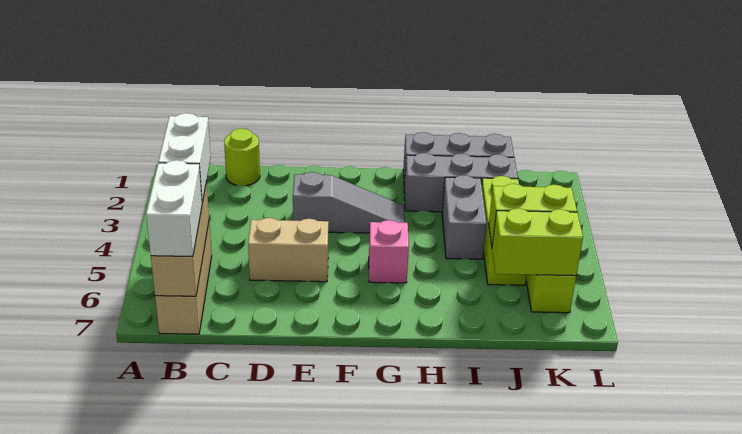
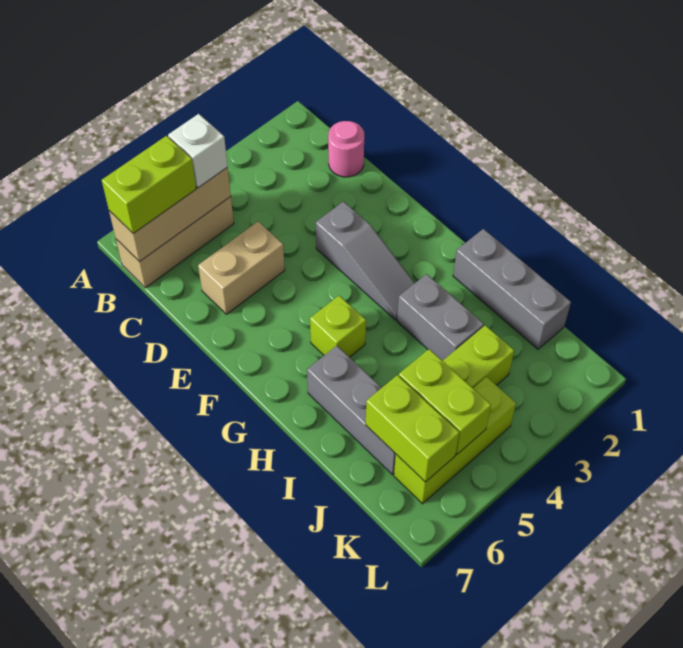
white brick B4:B5 level 3 -> white brick B5 level 3
white brick B6:B7 level 3 -> lime brick B6:B7 level 3
lime round brick C1 level 1 -> pink round brick C1 level 1
tan brick D5:E5 level 1 -> tan brick D5:D6 level 1
pink brick G5 level 1 -> lime brick G5 level 1
grey brick H2:J2 level 1 -> grey brick H6:J6 level 1
grey brick I3:I4 level 1 -> grey brick H3:I3 level 1

